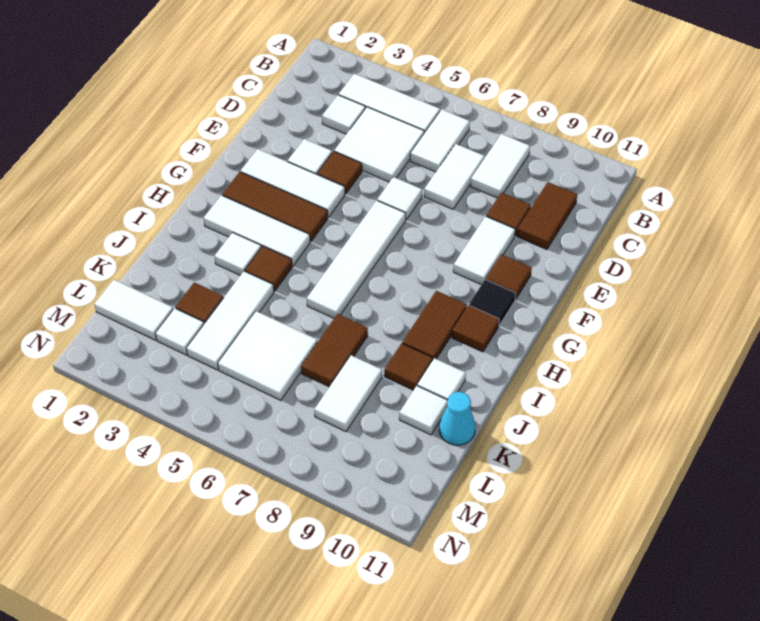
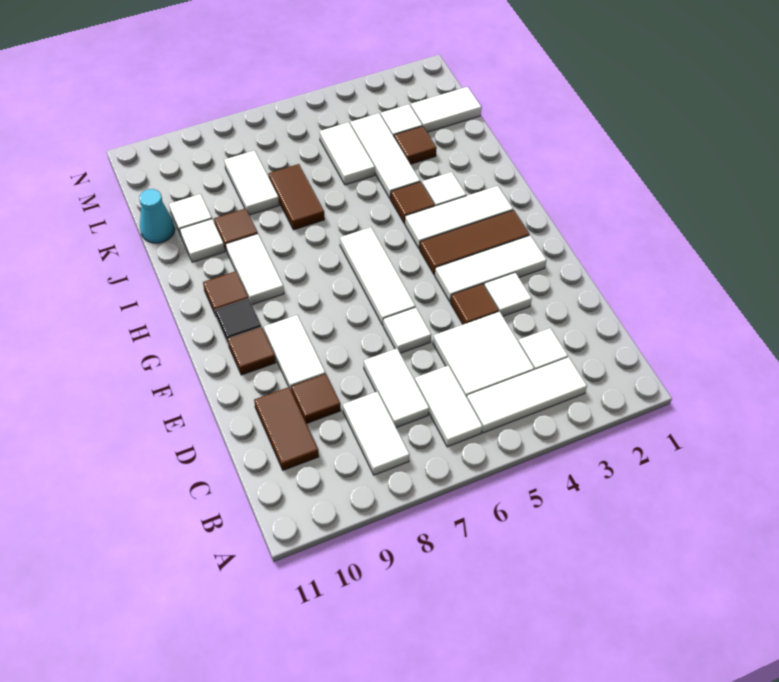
white tile F6:I6 level 1 -> white tile F6:H6 level 1
brown tile H9:I9 level 1 -> white tile H9:I9 level 1
white tile K5:L6 level 1 -> white tile K5:L5 level 1

